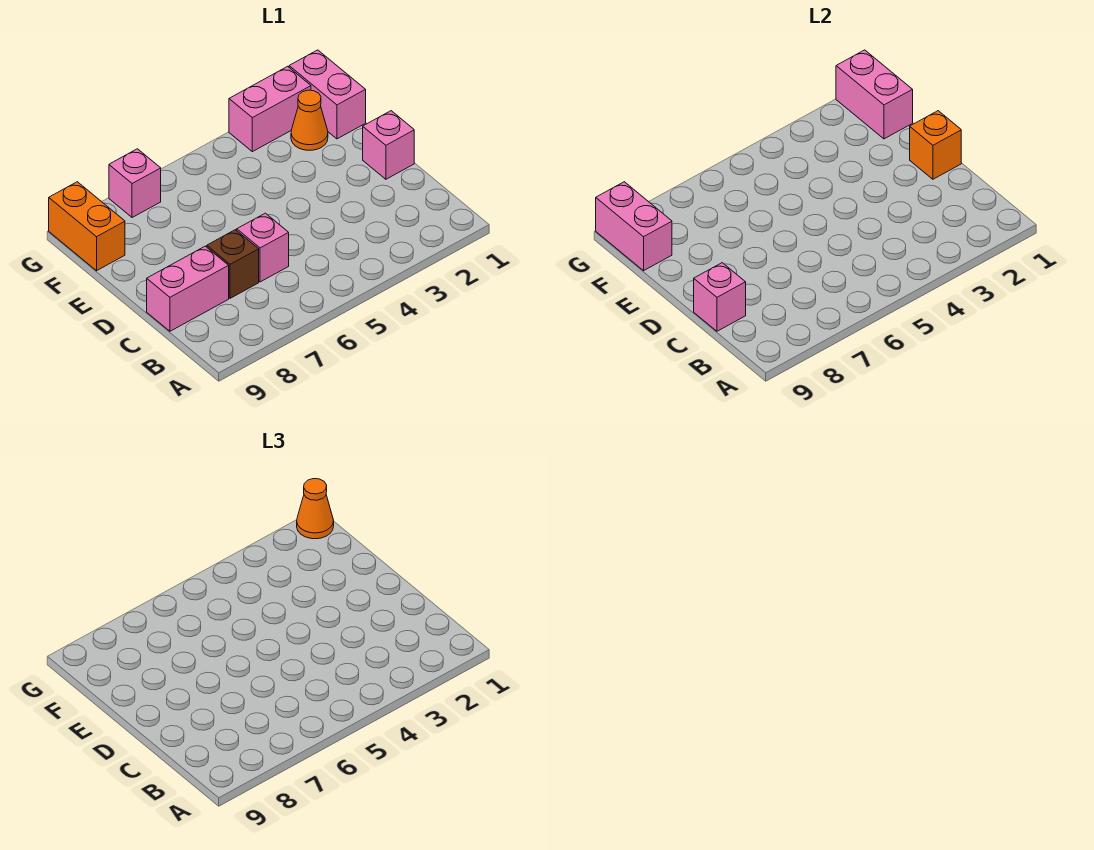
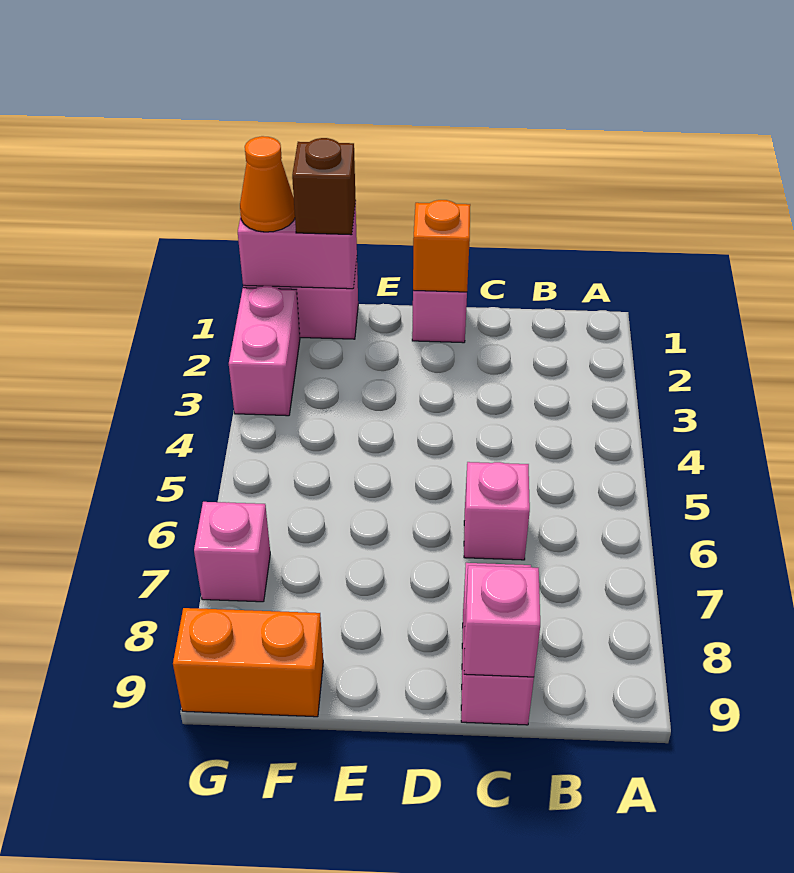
brown brick C7 level 1 -> brown brick F1 level 3
orange cone F2 level 1 -> none
pink brick F9:G9 level 2 -> none

